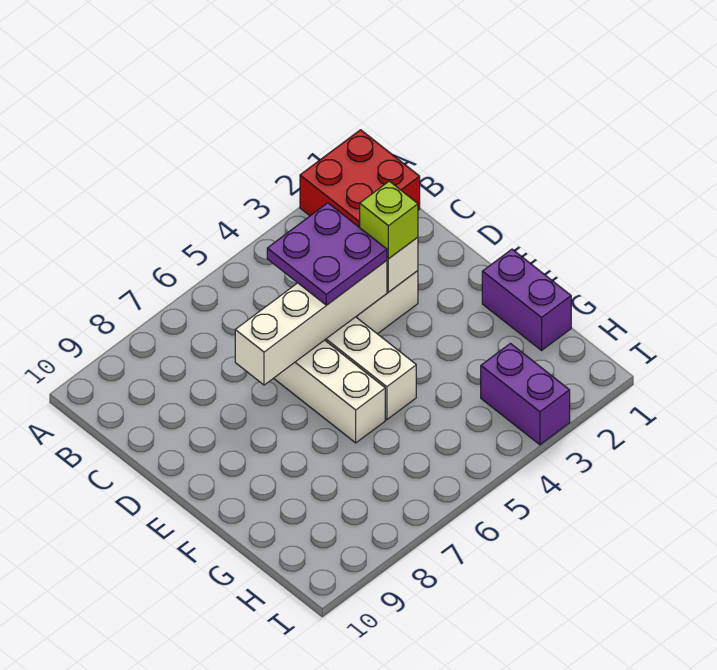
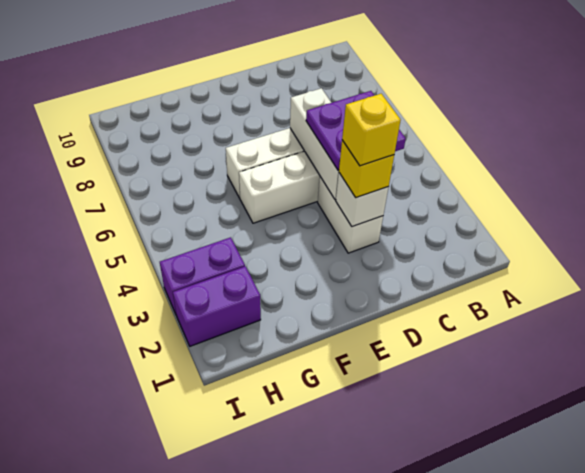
red brick A1:B2 level 1 -> none
lime brick D3 level 3 -> yellow brick D3 level 3
none -> yellow brick D3 level 4
white brick D4:D7 level 2 -> white brick D4:D6 level 2
purple brick F1:G1 level 1 -> purple brick H2:I2 level 1

